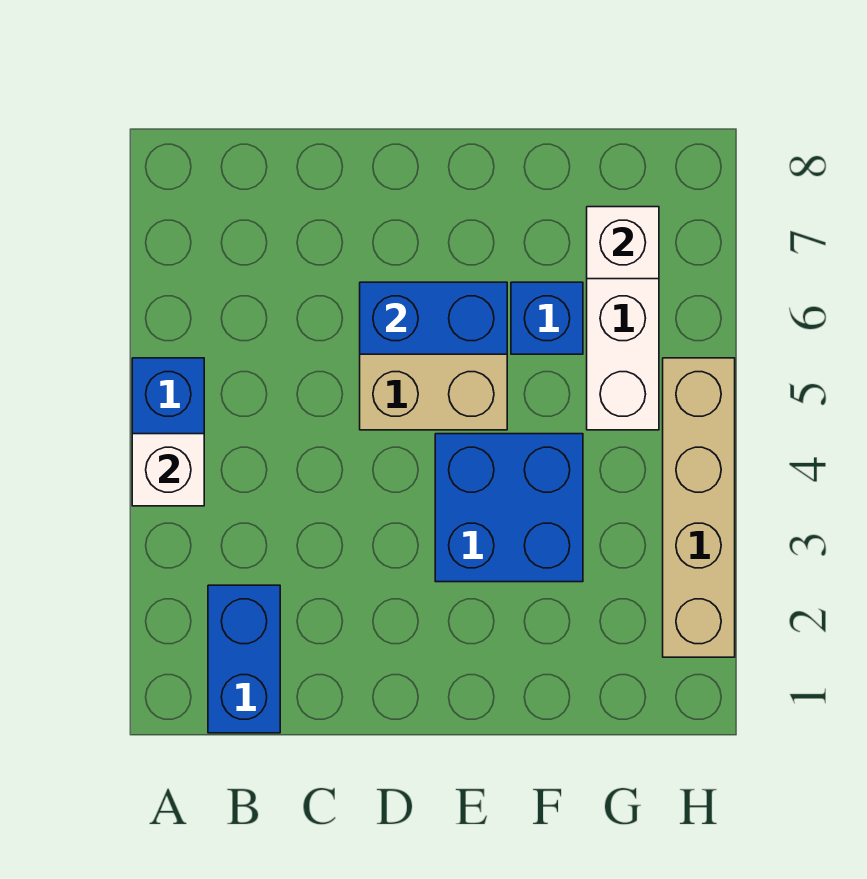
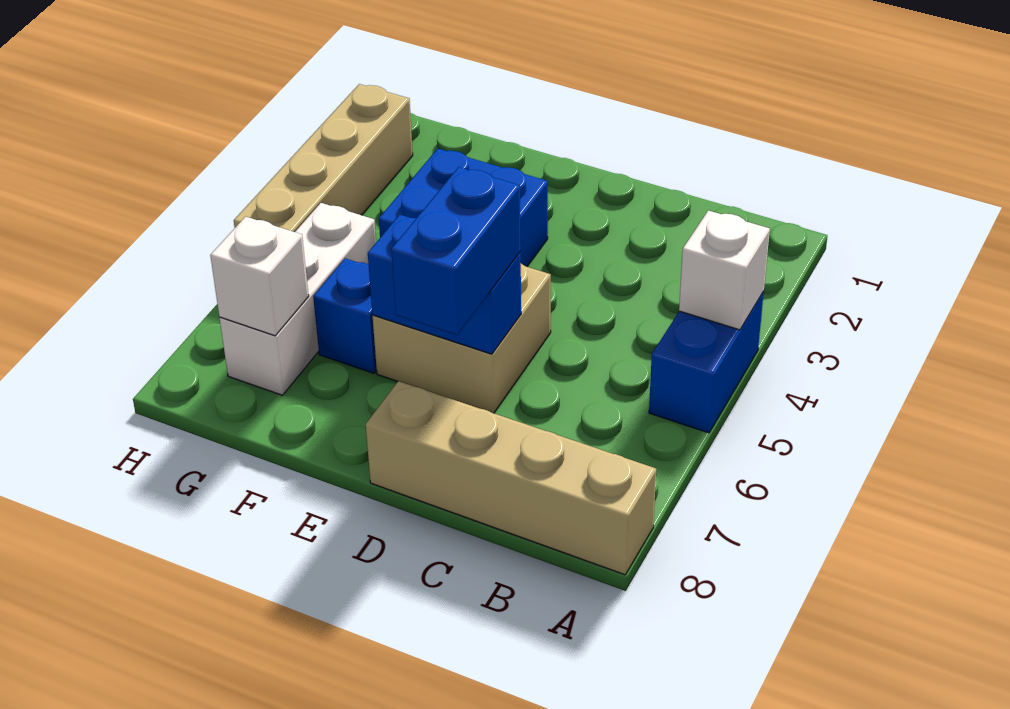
none -> tan brick A8:D8 level 1
blue brick B1:B2 level 1 -> blue brick D6:D7 level 3

